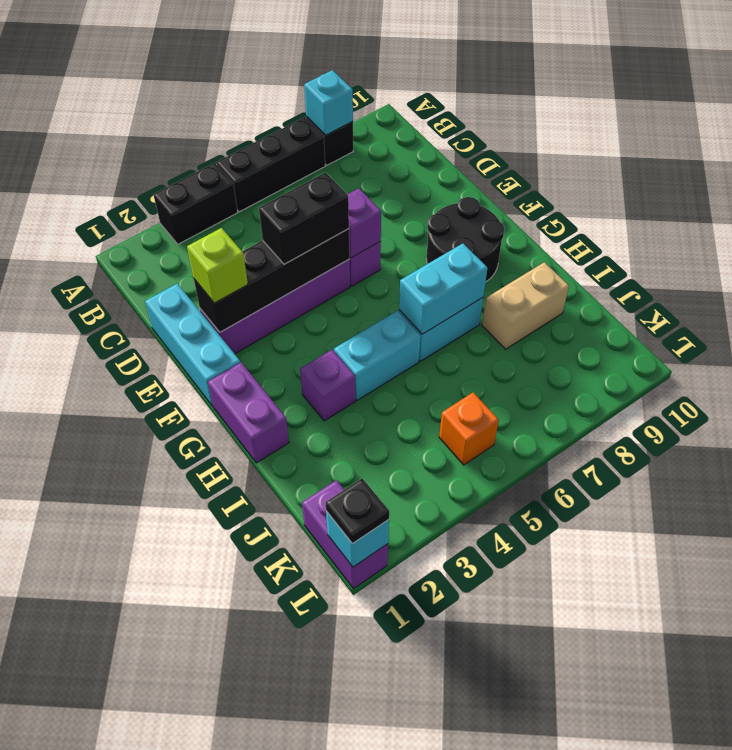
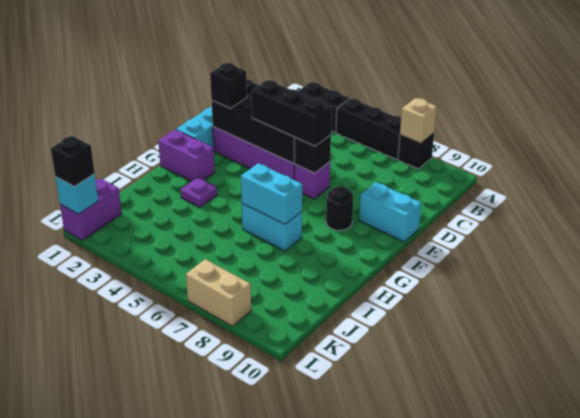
cyan brick A8 level 2 -> tan brick A8 level 2
black brick E2:E5 level 2 -> black brick D2:E5 level 2
lime brick E2 level 3 -> black brick E2 level 3
black brick E4:E5 level 3 -> black brick E4:E6 level 3
purple brick E6 level 2 -> black brick E6 level 2
black round brick F8:G9 level 1 -> black round brick F8 level 1
purple brick G1:H1 level 1 -> purple brick G1:G2 level 1
purple brick H3 level 1 -> purple plate H3 level 1
cyan brick H4:H5 level 1 -> cyan brick E9:E10 level 1
tan brick I8:I9 level 1 -> tan brick L7:L8 level 1
orange brick K5 level 1 -> none
black plate L1 level 3 -> black brick L1 level 3

